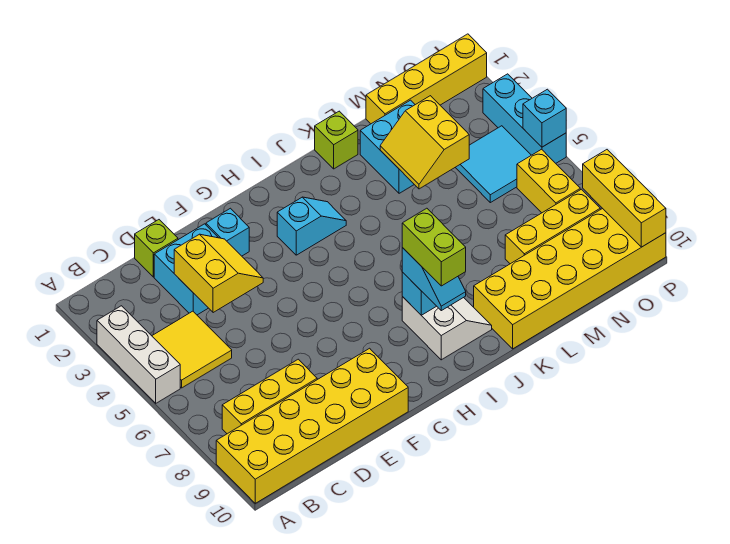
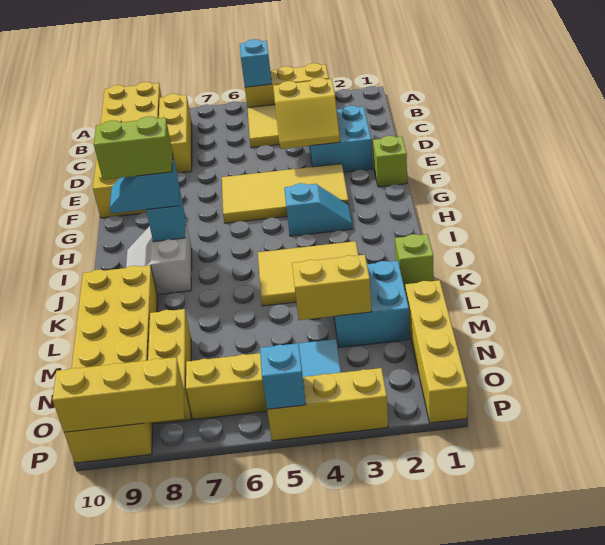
white brick A3:A5 level 1 -> yellow brick A3:A5 level 1
lime brick D1 level 1 -> lime brick F1 level 1
cyan brick F2 level 1 -> cyan brick A5 level 2
none -> yellow tile F3:G6 level 1
cyan slope H3:I3 level 1 top H -> cyan slope H3:H4 level 1 top 4
white slope I8:J9 level 1 top I -> white slope I8:J9 level 1 top 8
none -> yellow tile J3:K5 level 1
cyan brick P3:P5 level 1 -> yellow brick P3:P5 level 1

